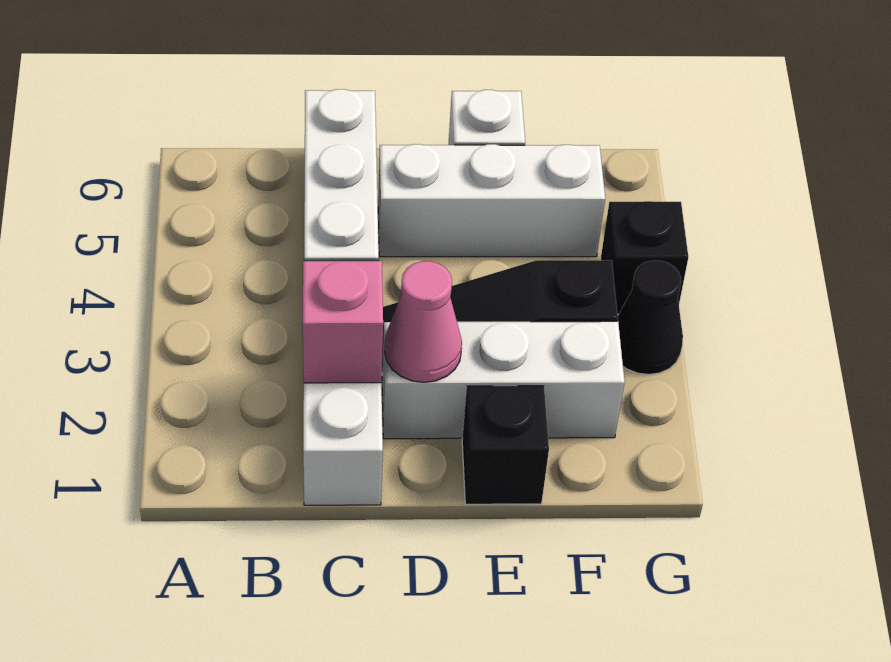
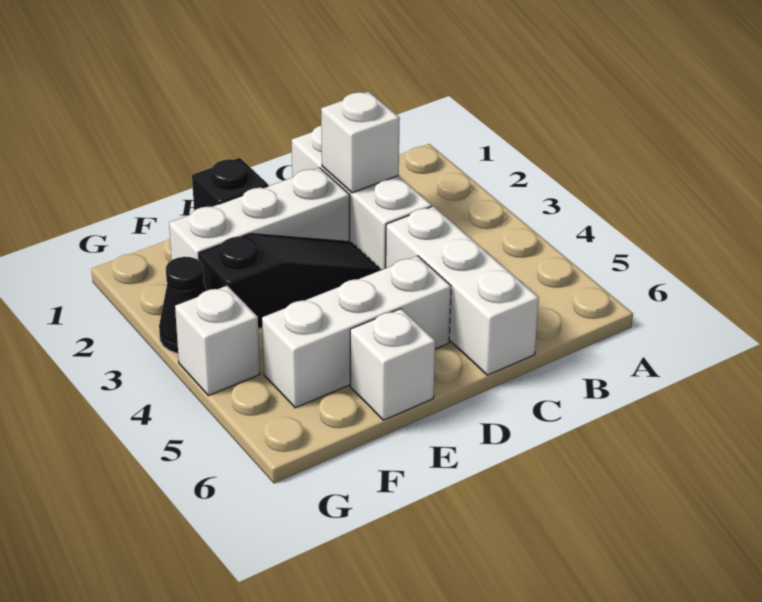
pink brick C2 level 2 -> white brick C2 level 2
pink cone D2 level 2 -> none
black brick G4 level 1 -> white brick G4 level 1

